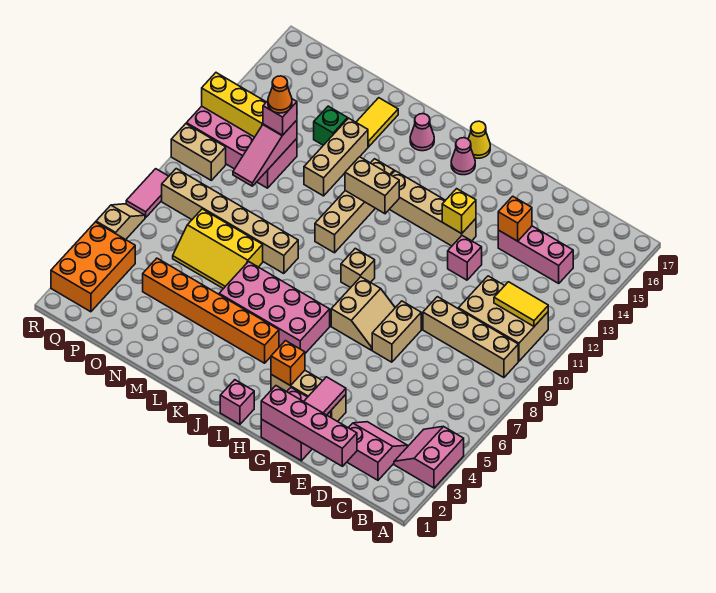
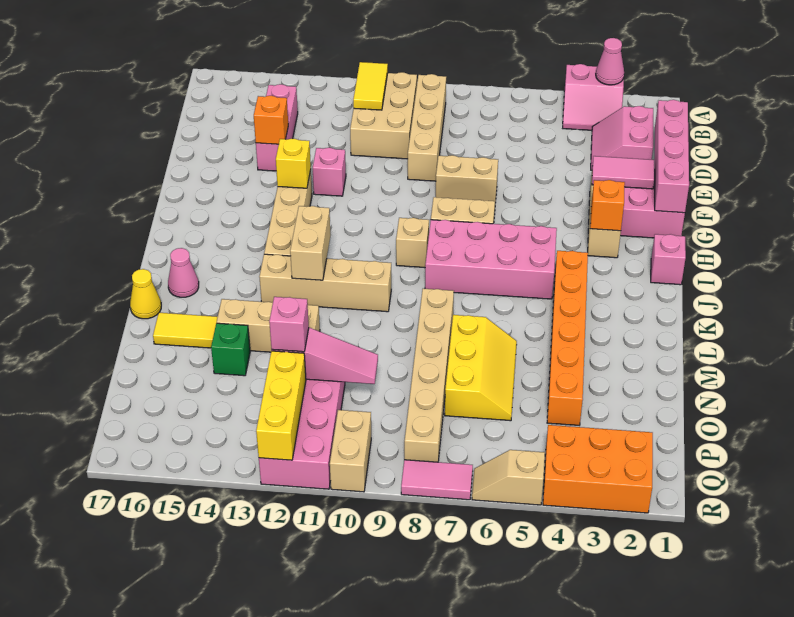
pink brick I5:L6 level 1 -> pink brick I5:J8 level 1
pink cone I16 level 1 -> pink cone A3 level 2
yellow cone I17 level 1 -> yellow cone L17 level 1
orange cone O12 level 4 -> none

